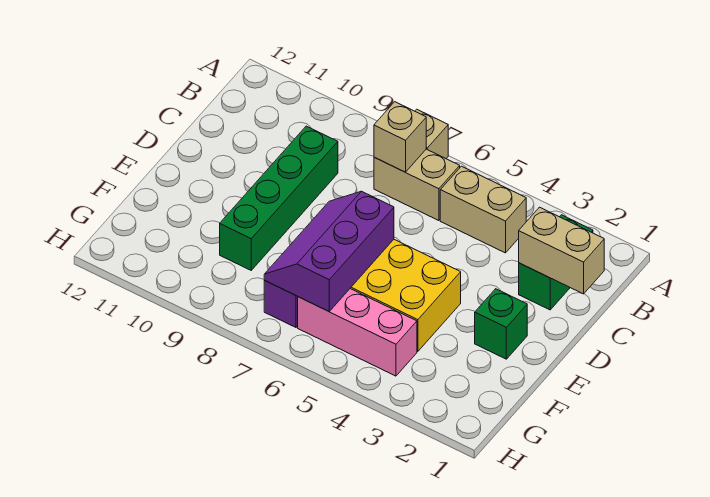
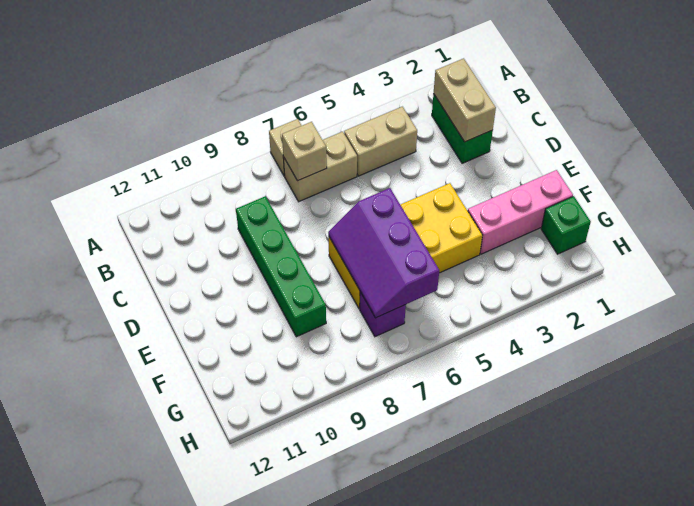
tan brick C1:C2 level 2 -> tan brick B2:C2 level 2
green brick E2 level 1 -> green brick G1 level 1
pink brick G4:G6 level 1 -> pink brick F1:F3 level 1

